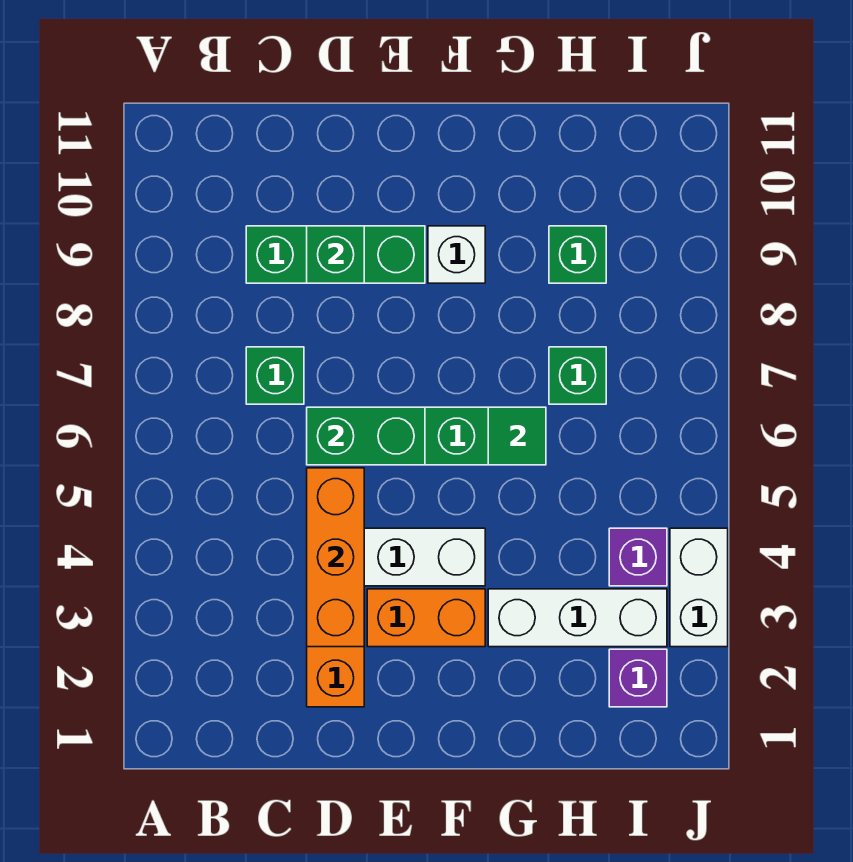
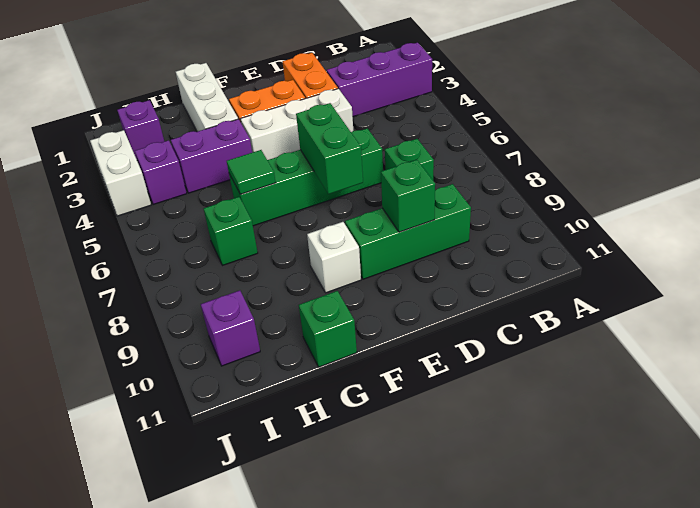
none -> purple brick A3:C3 level 1
orange brick D3:D5 level 2 -> none
green brick D6:E6 level 2 -> green brick E6:E7 level 2
white brick G3:I3 level 1 -> white brick G1:G3 level 1
none -> purple brick G4:H4 level 1
green brick H9 level 1 -> green brick G11 level 1
none -> purple brick I10 level 1

